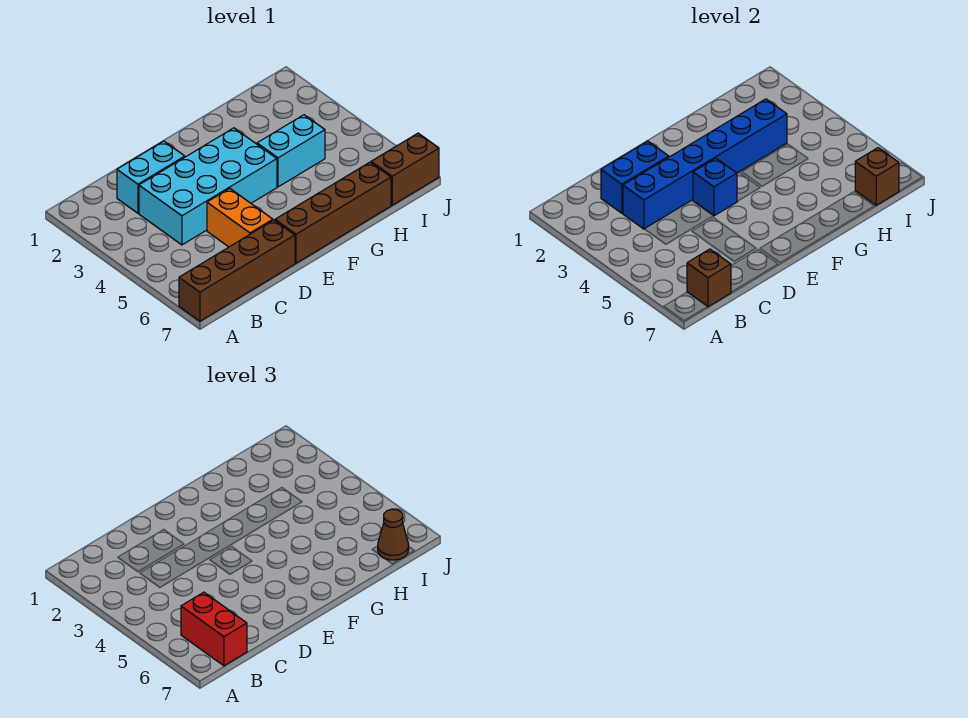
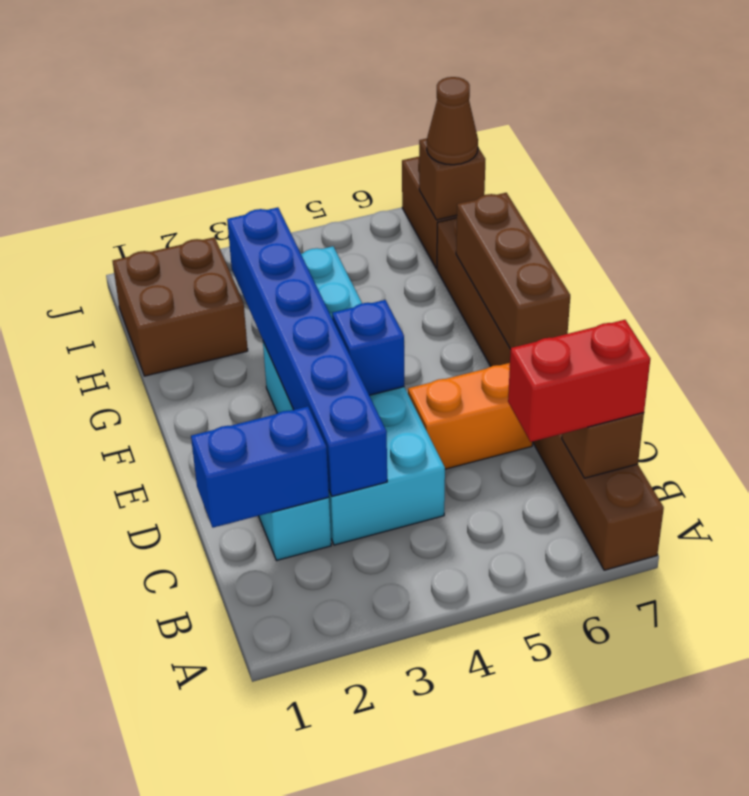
blue brick C2:D2 level 2 -> blue brick C1:C2 level 2
none -> brown brick E7:G7 level 2
none -> brown brick H1:I2 level 1

